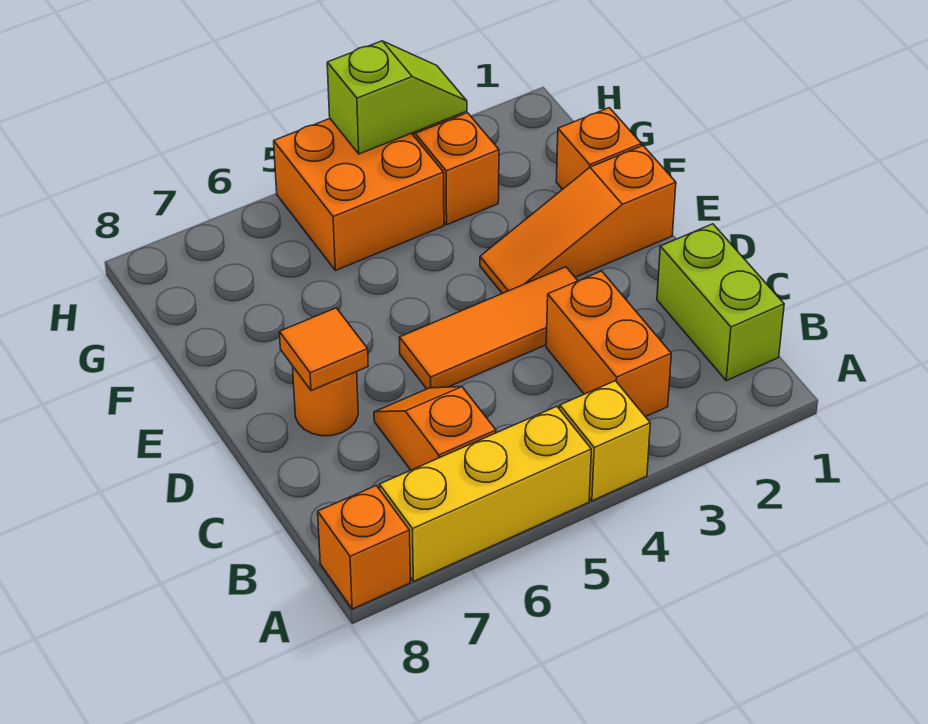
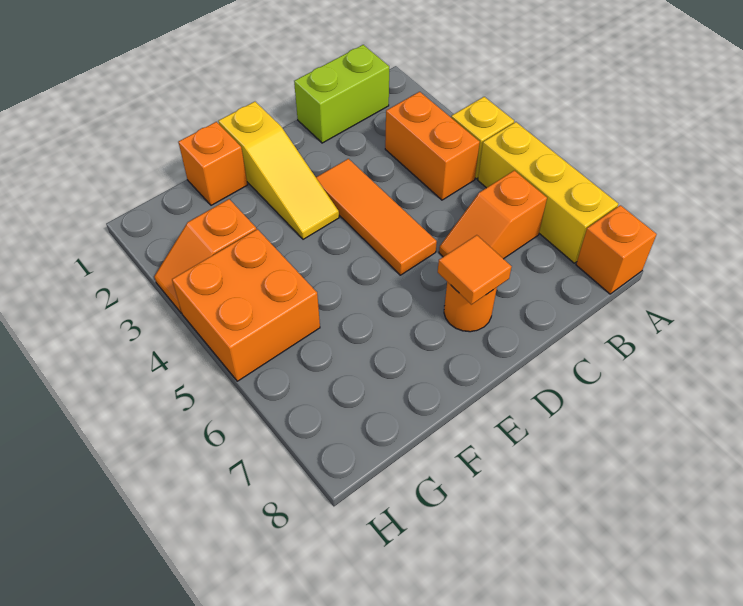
orange brick B3:C3 level 1 -> orange brick B3:B4 level 1
orange slope E1:E3 level 1 top 1 -> yellow slope E1:E3 level 1 top 1
lime slope H3:H4 level 2 top 4 -> none

